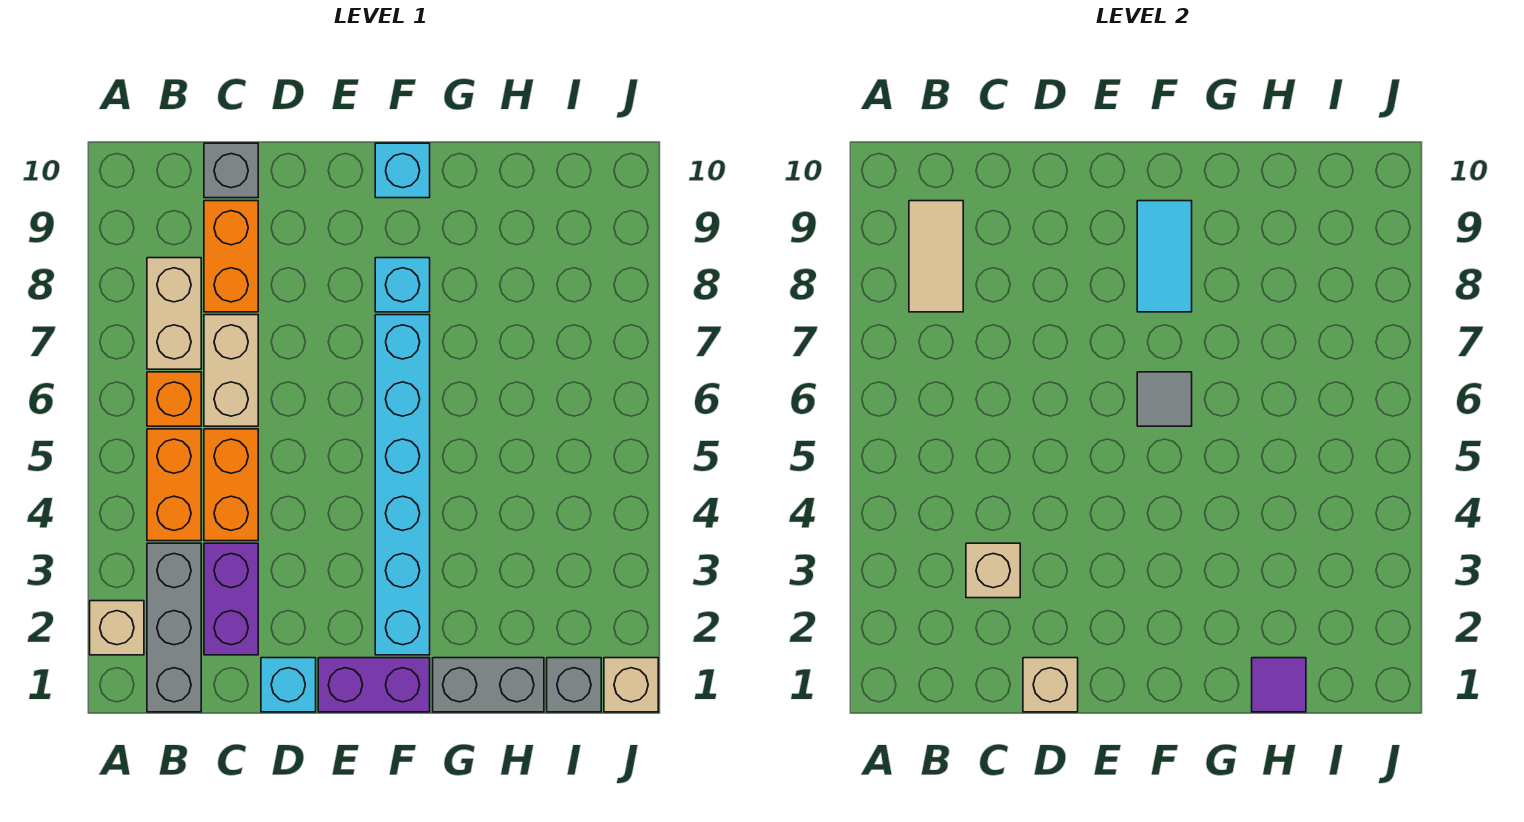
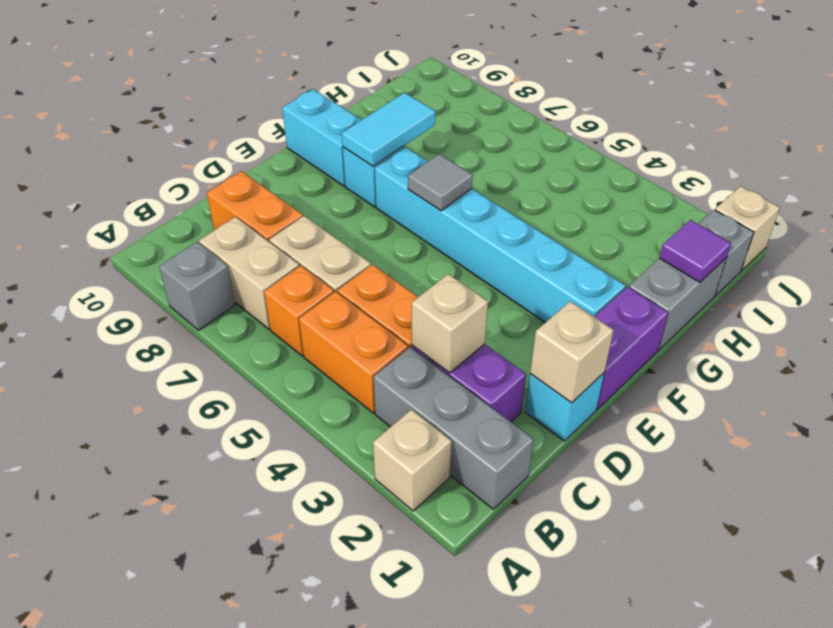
tan tile B8:B9 level 2 -> none
grey brick C10 level 1 -> grey brick A8 level 1
cyan tile F8:F9 level 2 -> cyan tile F8:G8 level 2
cyan brick F10 level 1 -> cyan brick F9:F10 level 1

